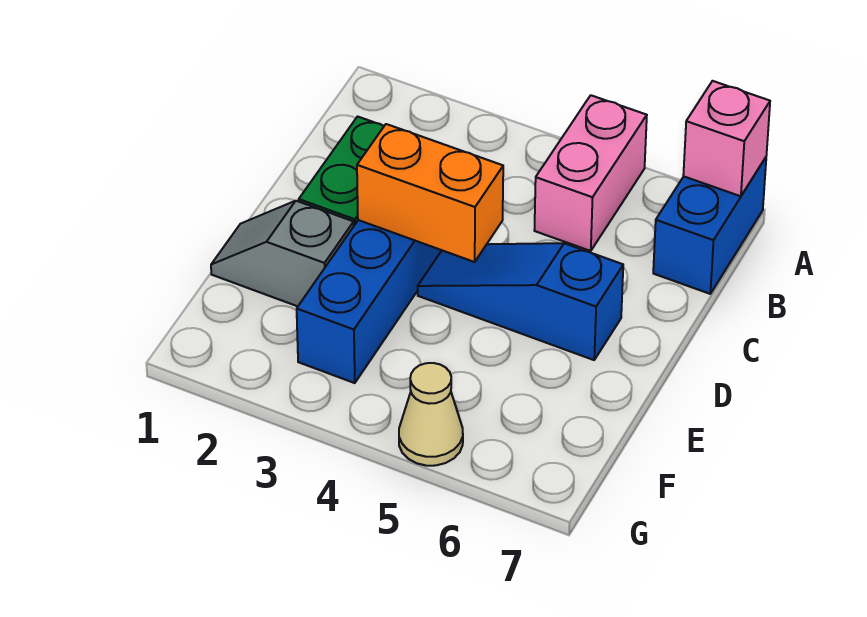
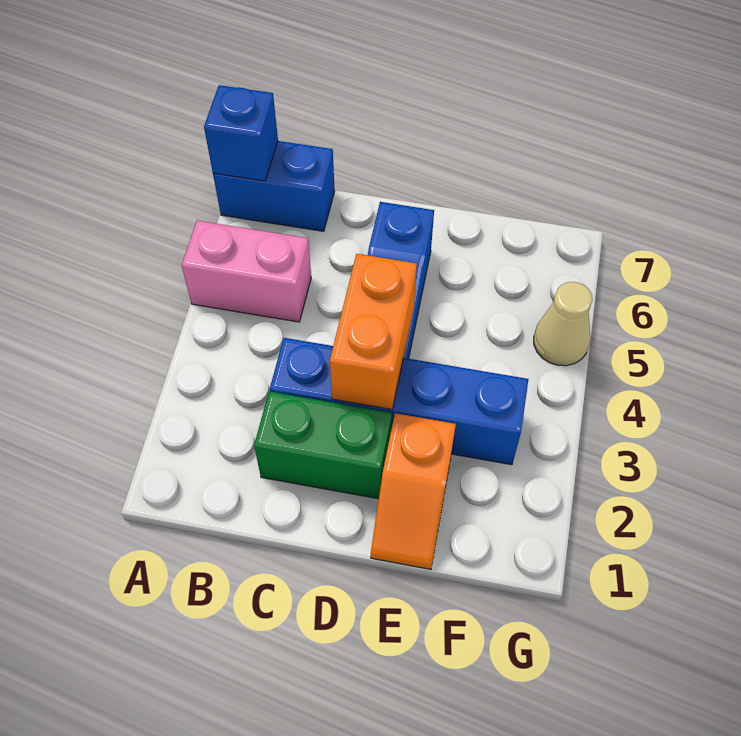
pink brick A7 level 2 -> blue brick A7 level 2
grey slope E1:E2 level 1 top 2 -> orange slope E1:E2 level 1 top 2

